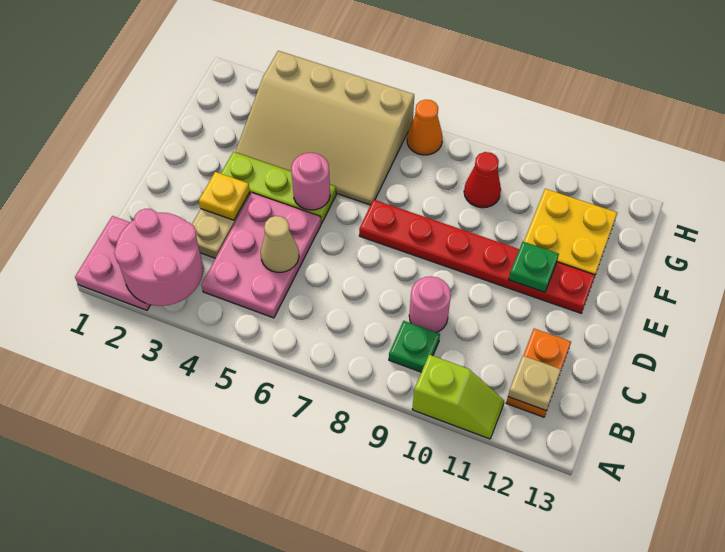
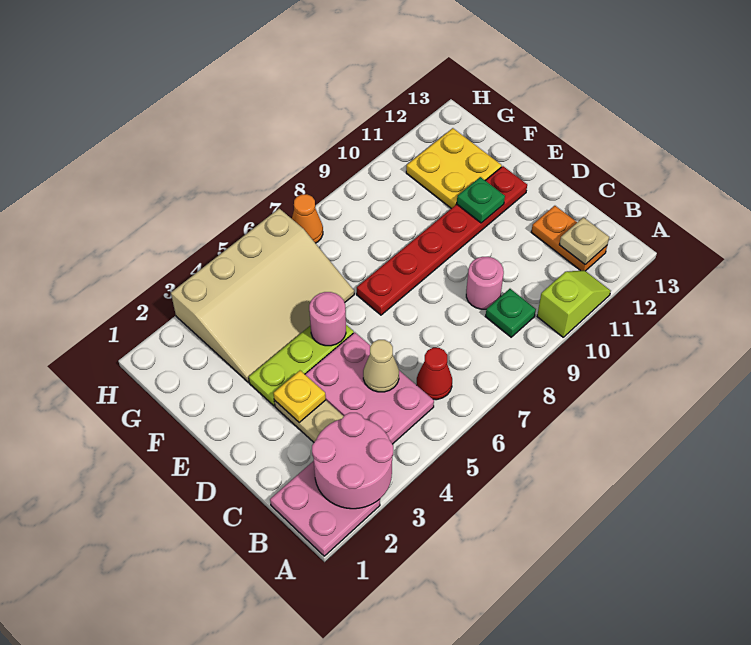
red cone G9 level 1 -> red cone B6 level 1

